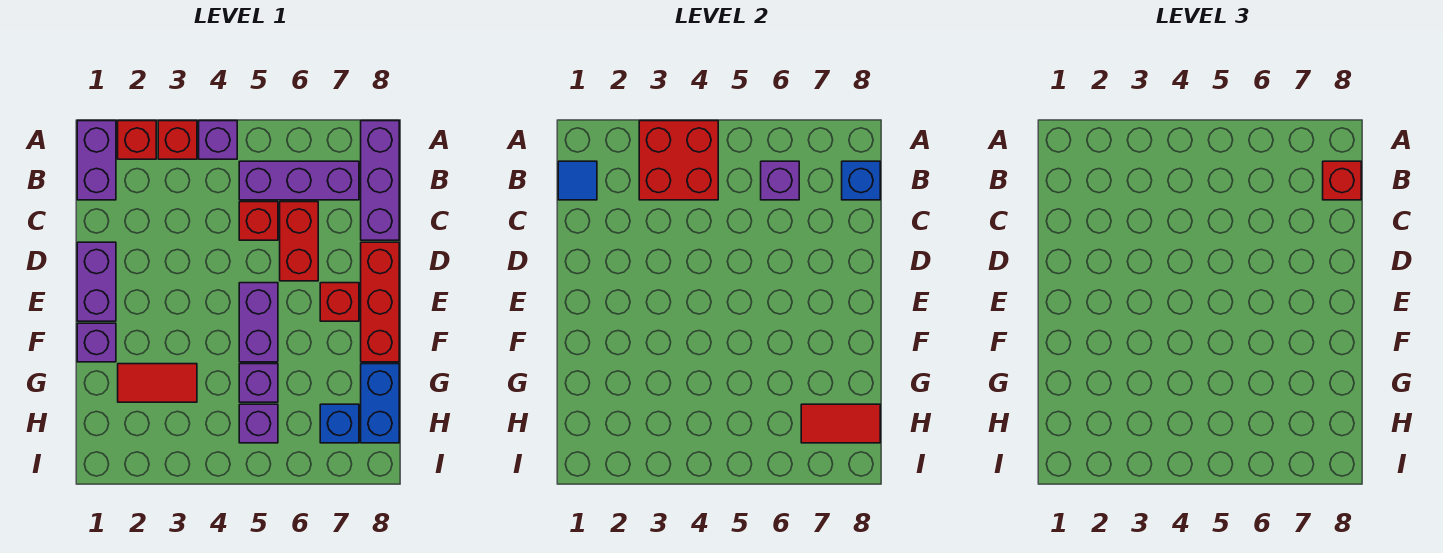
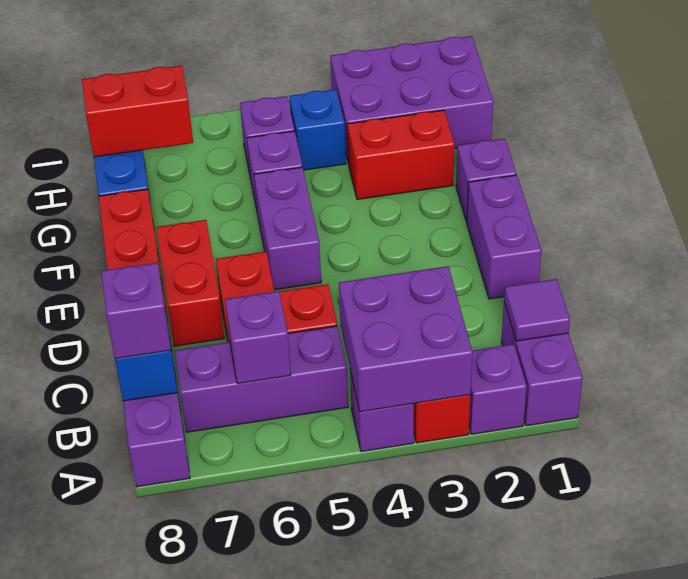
red brick A2 level 1 -> purple brick A2 level 1
red brick A3:B4 level 2 -> purple brick A3:B4 level 2
blue tile B1 level 2 -> purple tile B1 level 2
red brick B8 level 3 -> purple brick B8 level 3
red brick E7 level 1 -> red brick D7:E7 level 1
red tile G2:G3 level 1 -> red brick G2:G3 level 1
none -> purple brick H1:I3 level 1
blue brick H7 level 1 -> blue brick H4 level 1
red tile H7:H8 level 2 -> red brick H7:H8 level 2

